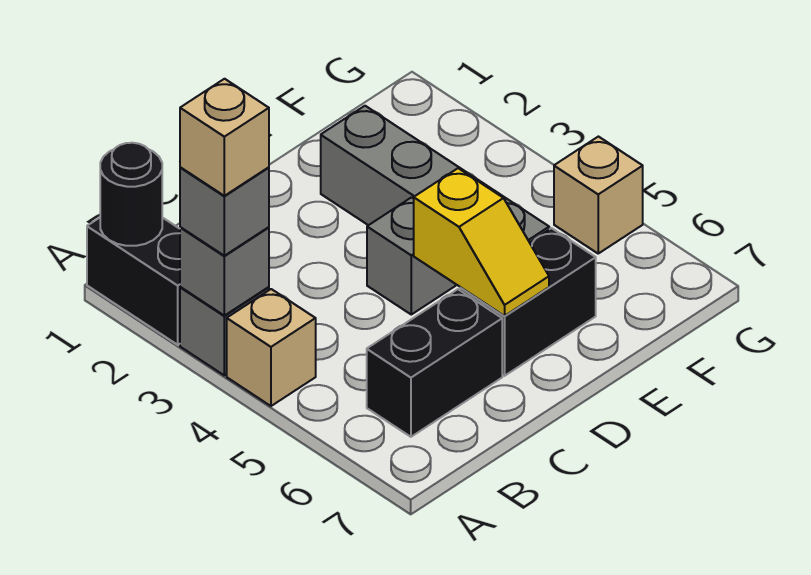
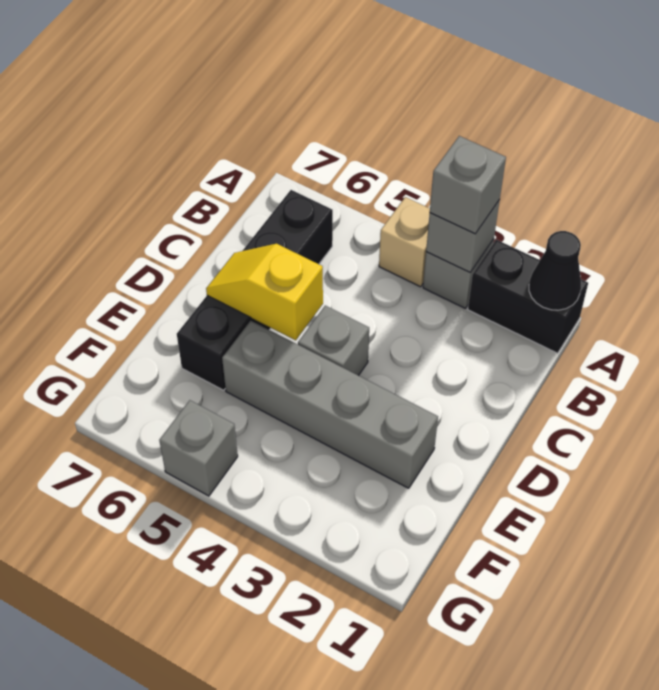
black round brick A1 level 2 -> black cone A1 level 2
tan brick A3 level 4 -> none
tan brick G5 level 1 -> grey brick G5 level 1

